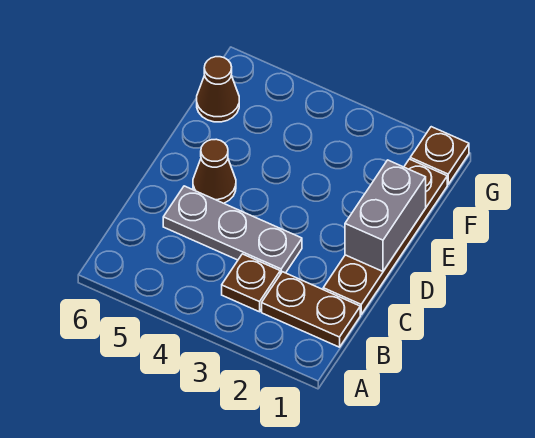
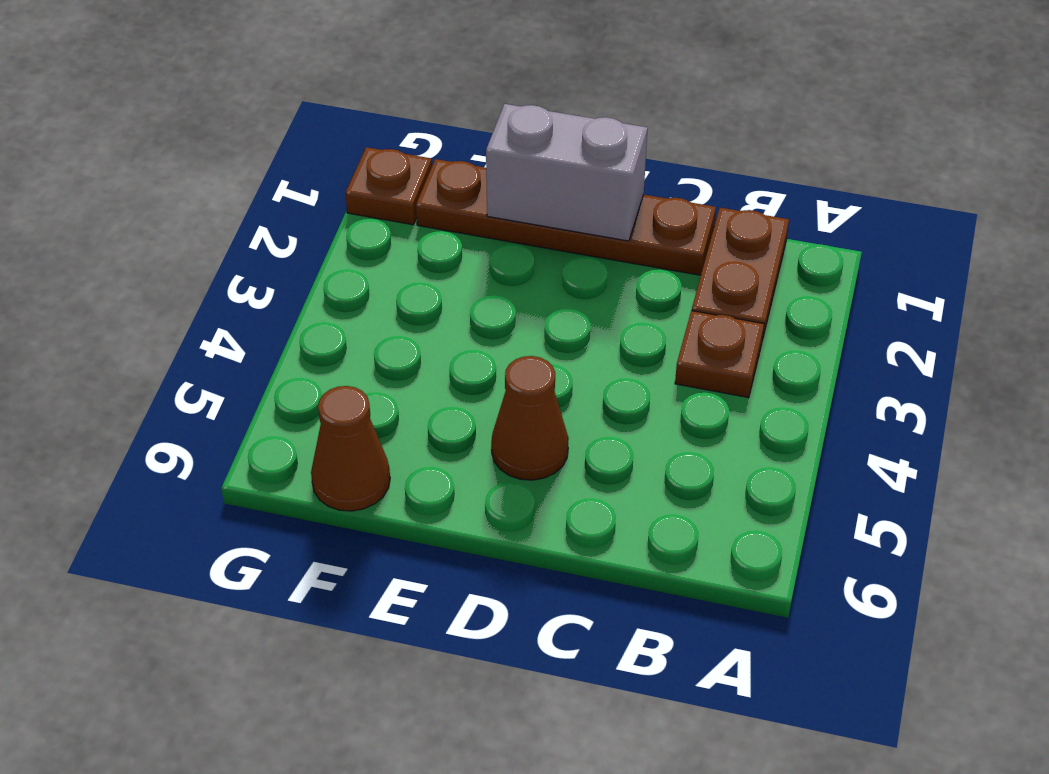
grey plate C3:C5 level 1 -> none

